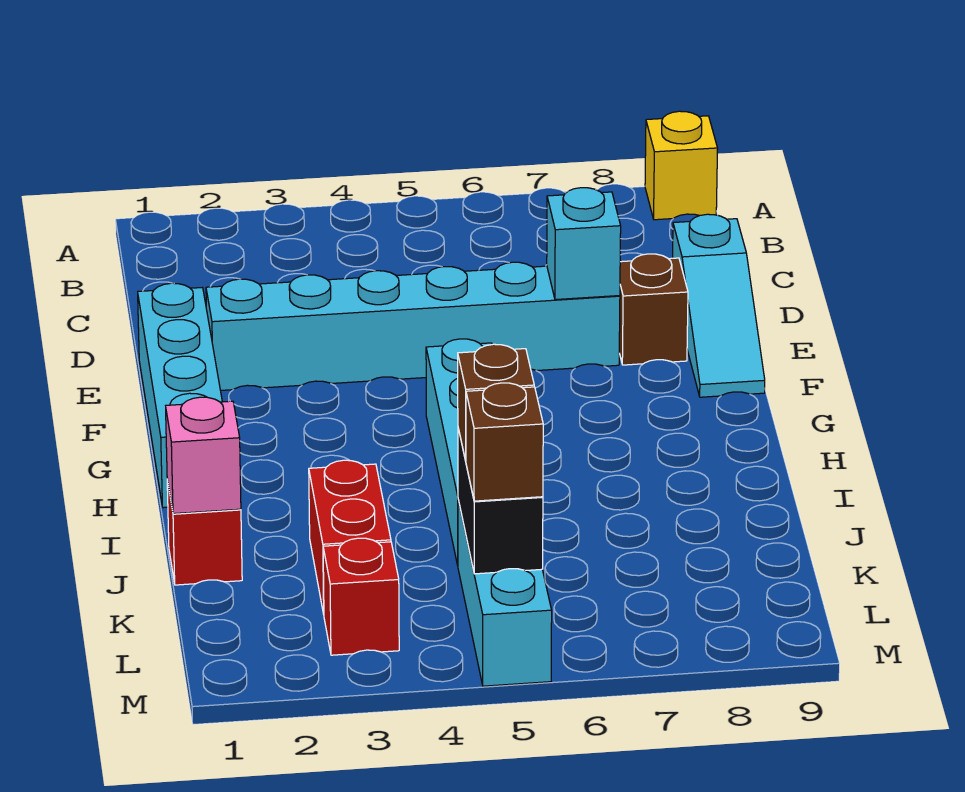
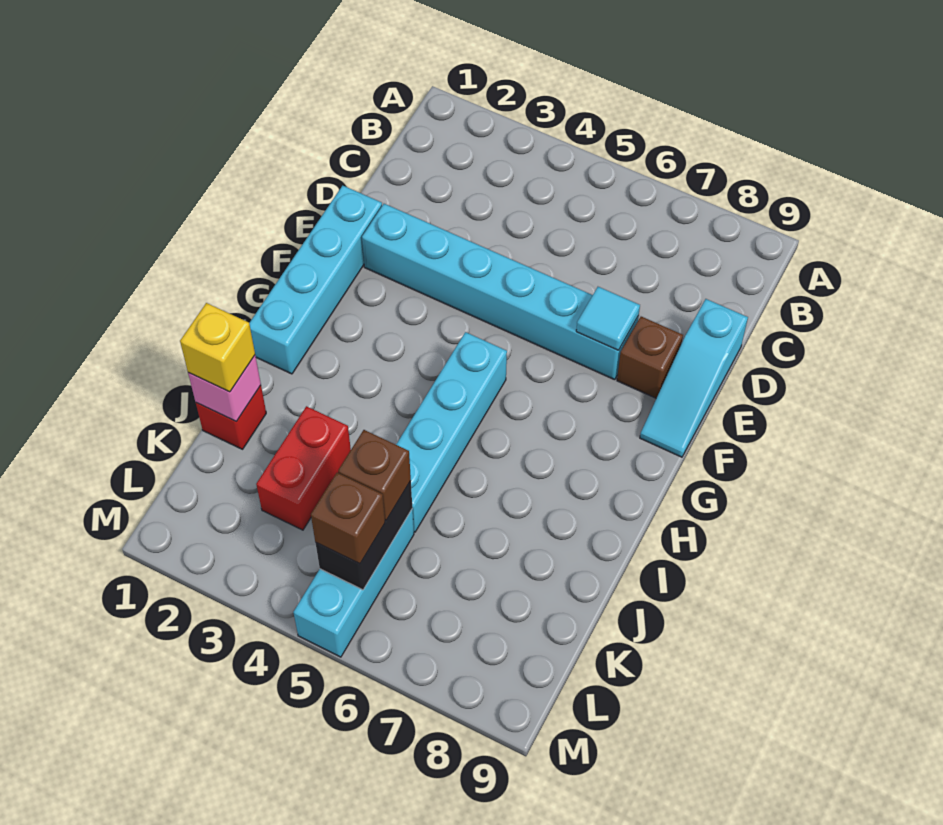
yellow brick A9 level 1 -> yellow brick J1 level 3
cyan brick E7 level 2 -> cyan tile E7 level 2
red brick L3 level 1 -> none

